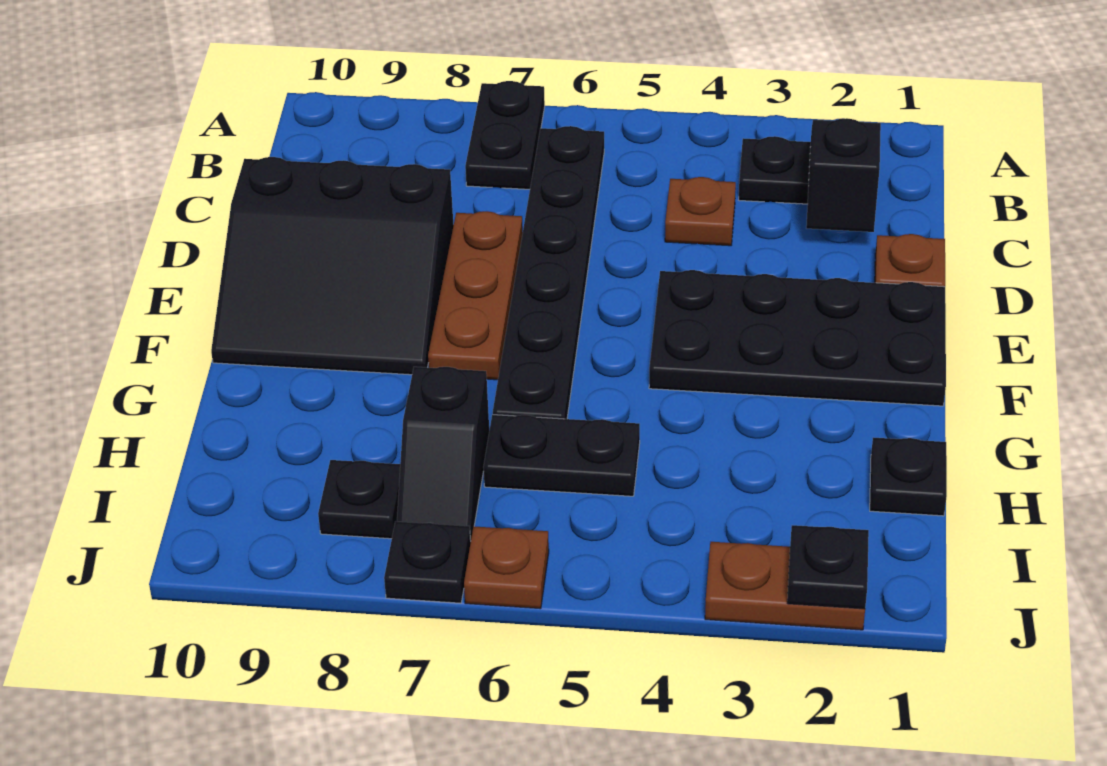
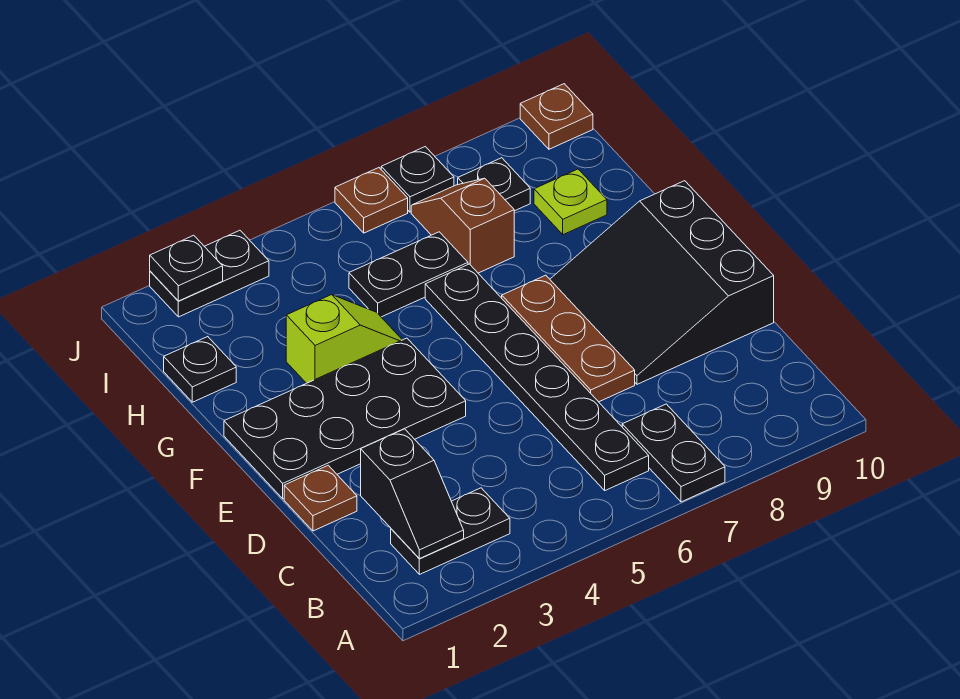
brown plate C4 level 1 -> brown plate J10 level 1
black slope D8:F10 level 1 top D -> black slope D8:F10 level 1 top 10
none -> lime slope G3:G4 level 1 top 3
black slope H7:I7 level 1 top H -> brown slope H7:I7 level 1 top H
none -> lime plate H9 level 1
brown plate J2:J3 level 1 -> black plate J2:J3 level 1

